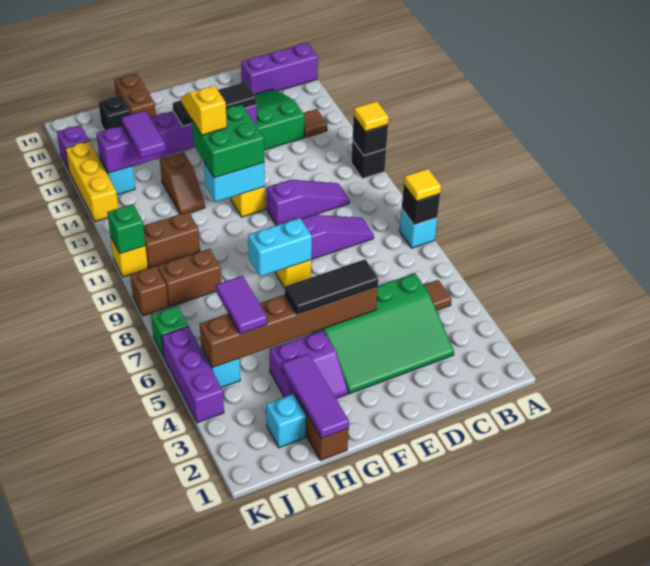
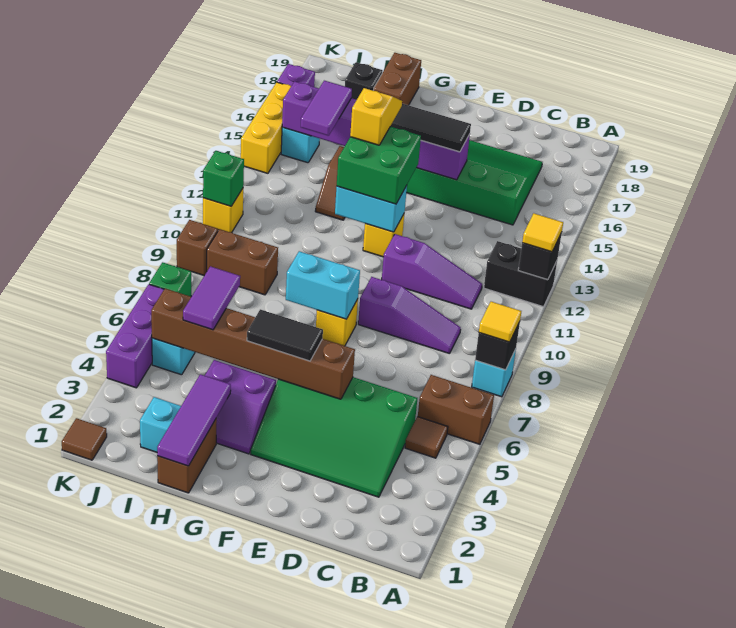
black brick A12 level 1 -> black brick A12:B12 level 1
purple brick A18:C18 level 1 -> none
brown tile B15 level 1 -> brown tile K1 level 1
black tile E5:G5 level 3 -> black tile F5:G5 level 3
brown brick I11:J11 level 1 -> brown brick A6:B6 level 1

